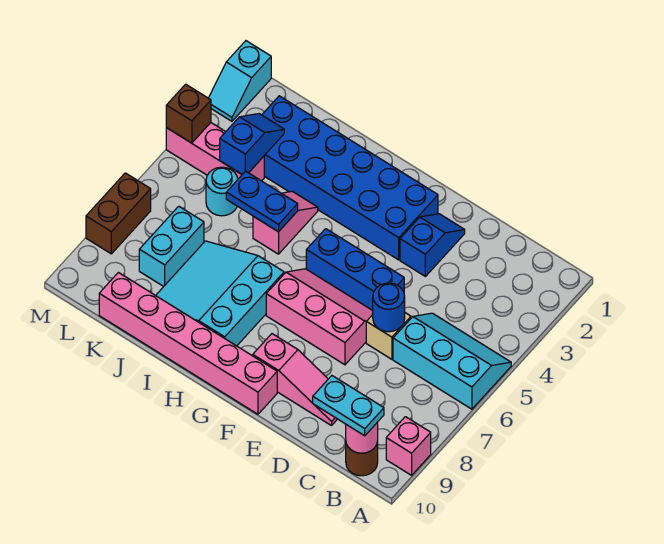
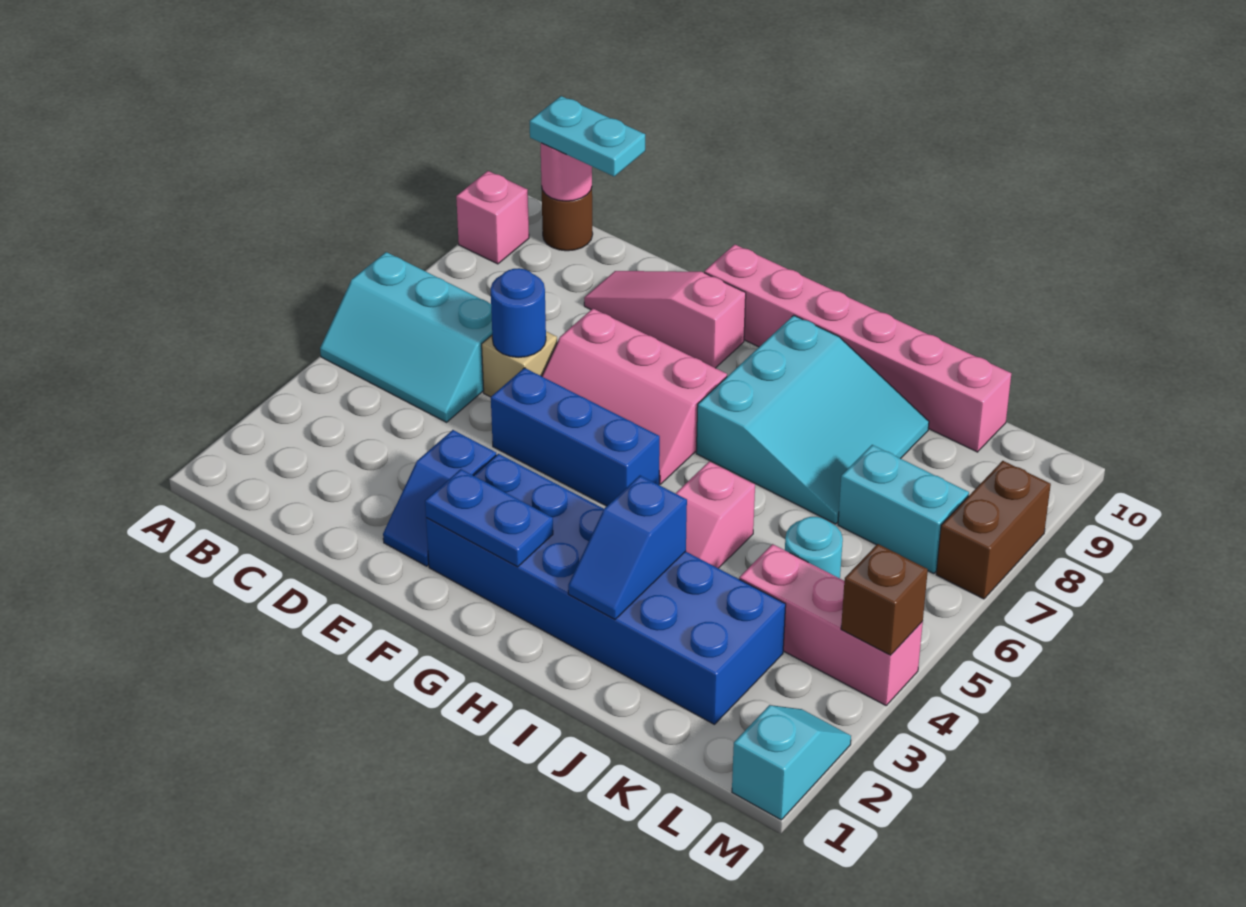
blue plate I5:J5 level 2 -> blue plate F2:G2 level 2
blue slope K3:K4 level 2 top 4 -> blue slope I2:I3 level 2 top 3
cyan brick K7:K8 level 1 -> cyan brick K7:L7 level 1

